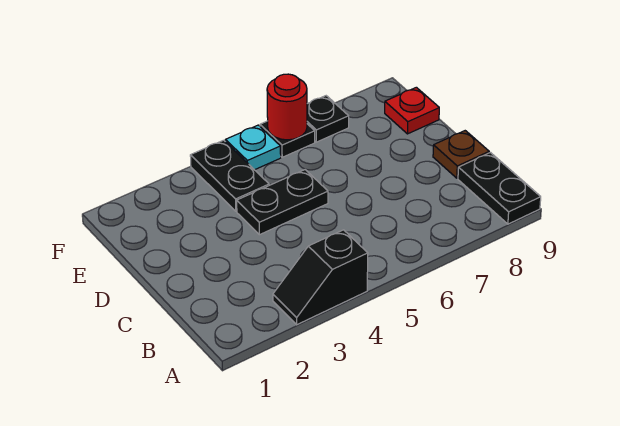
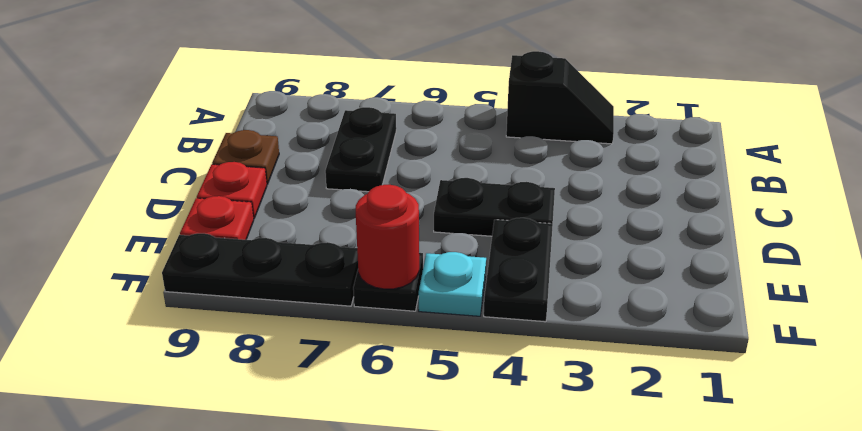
black plate A9:B9 level 1 -> black plate B7:C7 level 1
none -> red plate D9 level 1
black plate F7 level 1 -> black plate F7:F9 level 1

